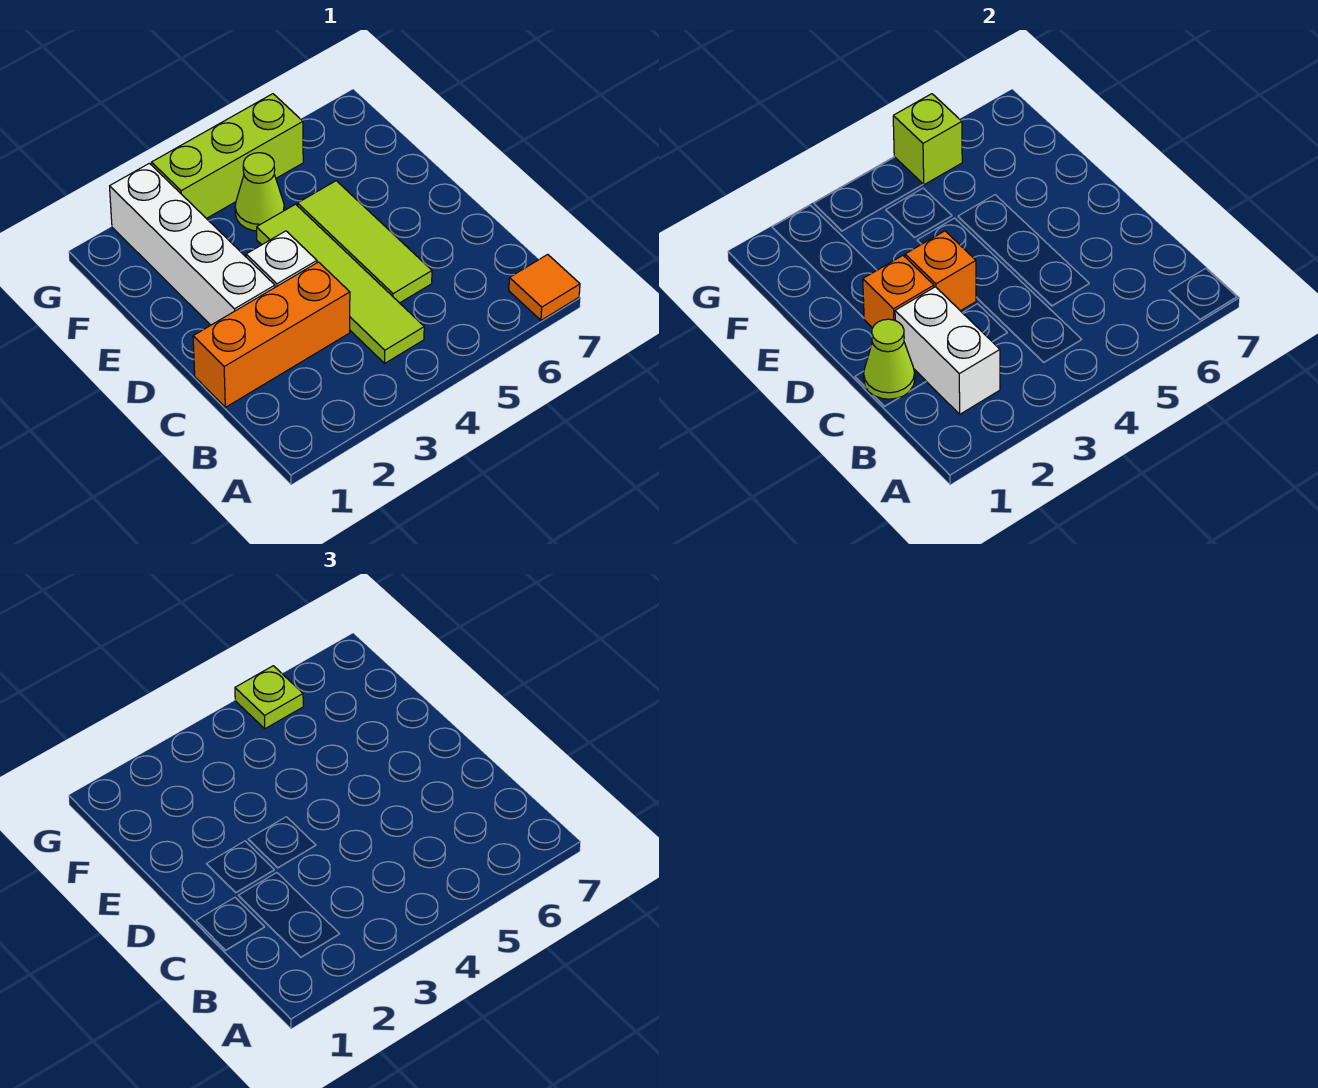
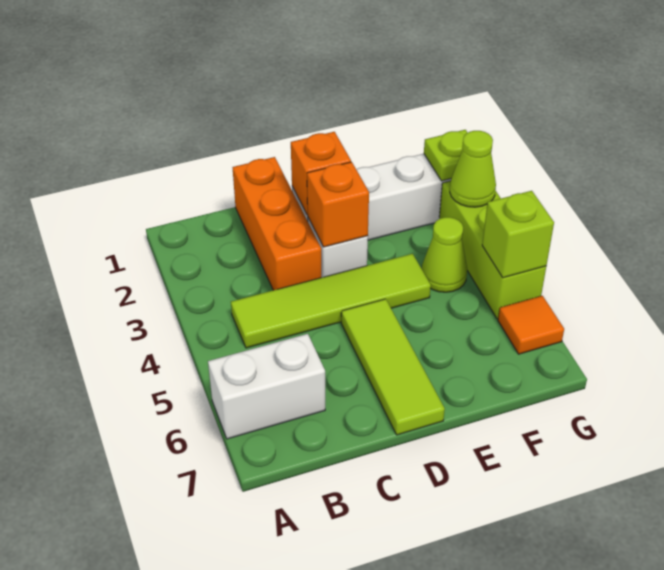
orange tile A7 level 1 -> orange tile G6 level 1
white brick B2:C2 level 2 -> white brick A6:B6 level 1
lime cone C1 level 2 -> lime cone G3 level 2
lime tile C5:E5 level 1 -> lime tile D5:D7 level 1
lime plate G5 level 3 -> lime plate G2 level 2

